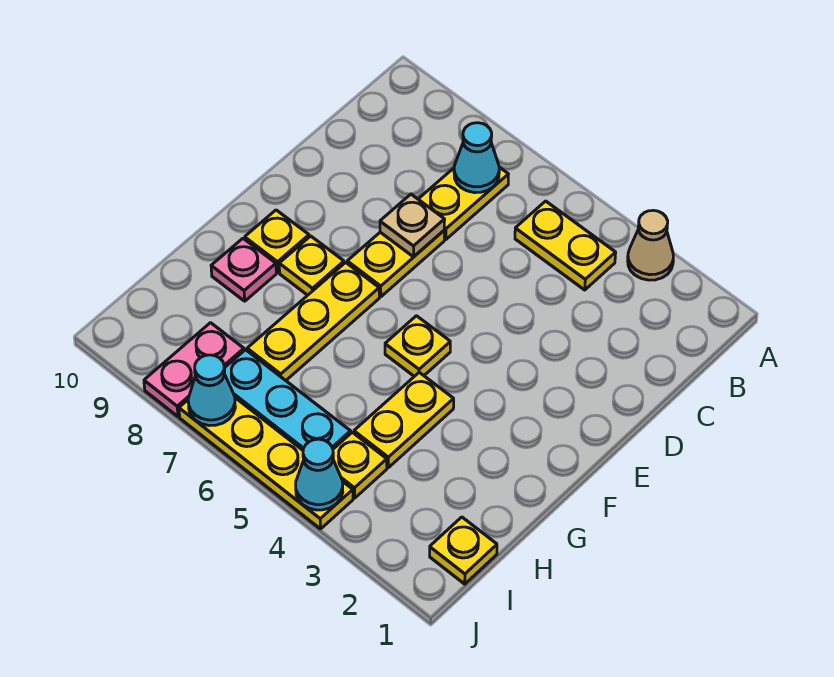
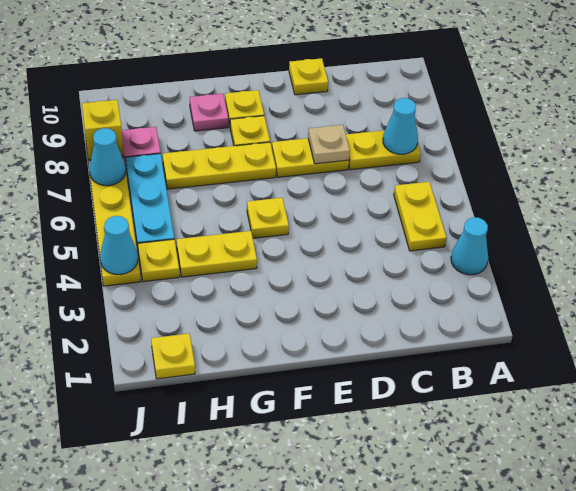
tan cone A3 level 1 -> cyan cone A3 level 1
none -> yellow plate D10 level 1
none -> yellow brick J8 level 2

